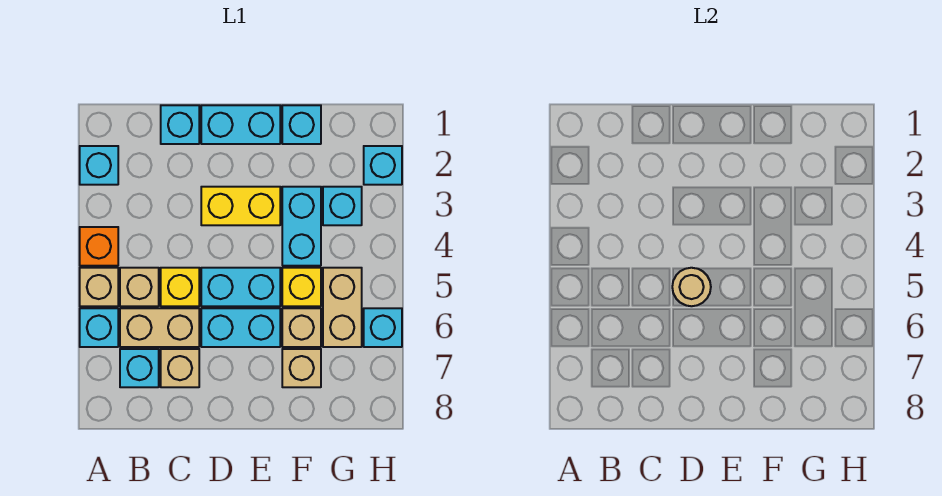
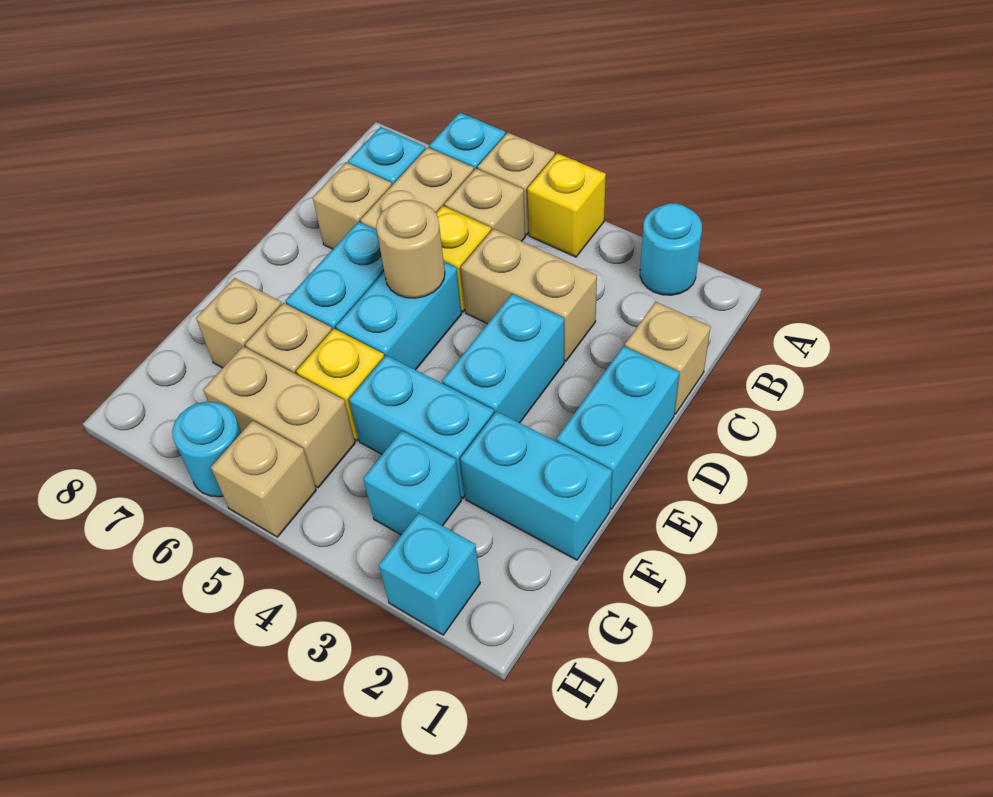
cyan brick A2 level 1 -> cyan round brick A2 level 1
orange brick A4 level 1 -> yellow brick A4 level 1
cyan brick C1 level 1 -> tan brick C1 level 1
none -> tan brick C3:C4 level 1
yellow brick D3:E3 level 1 -> cyan brick D3:E3 level 1
cyan brick F1 level 1 -> cyan brick F1:F2 level 1
none -> tan brick H5 level 1
cyan brick H6 level 1 -> cyan round brick H6 level 1

